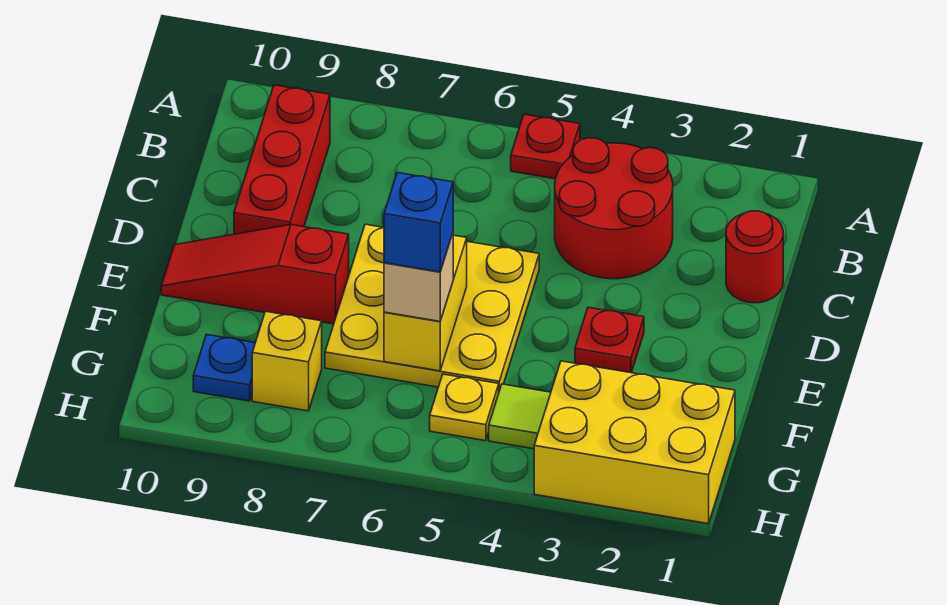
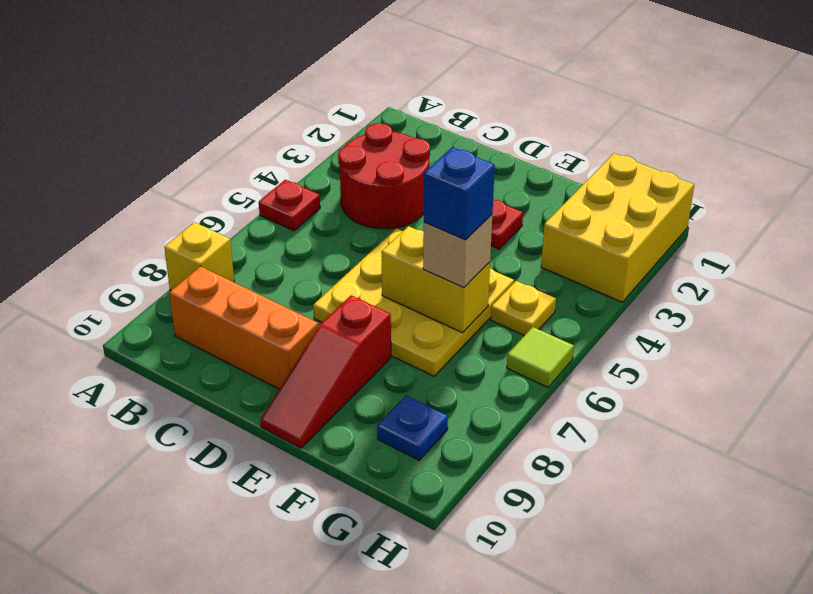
red brick B9:D9 level 1 -> orange brick B9:D9 level 1
red round brick C1 level 1 -> none
lime tile G4 level 1 -> lime tile H6 level 1
yellow brick G8 level 1 -> yellow brick A8 level 1

